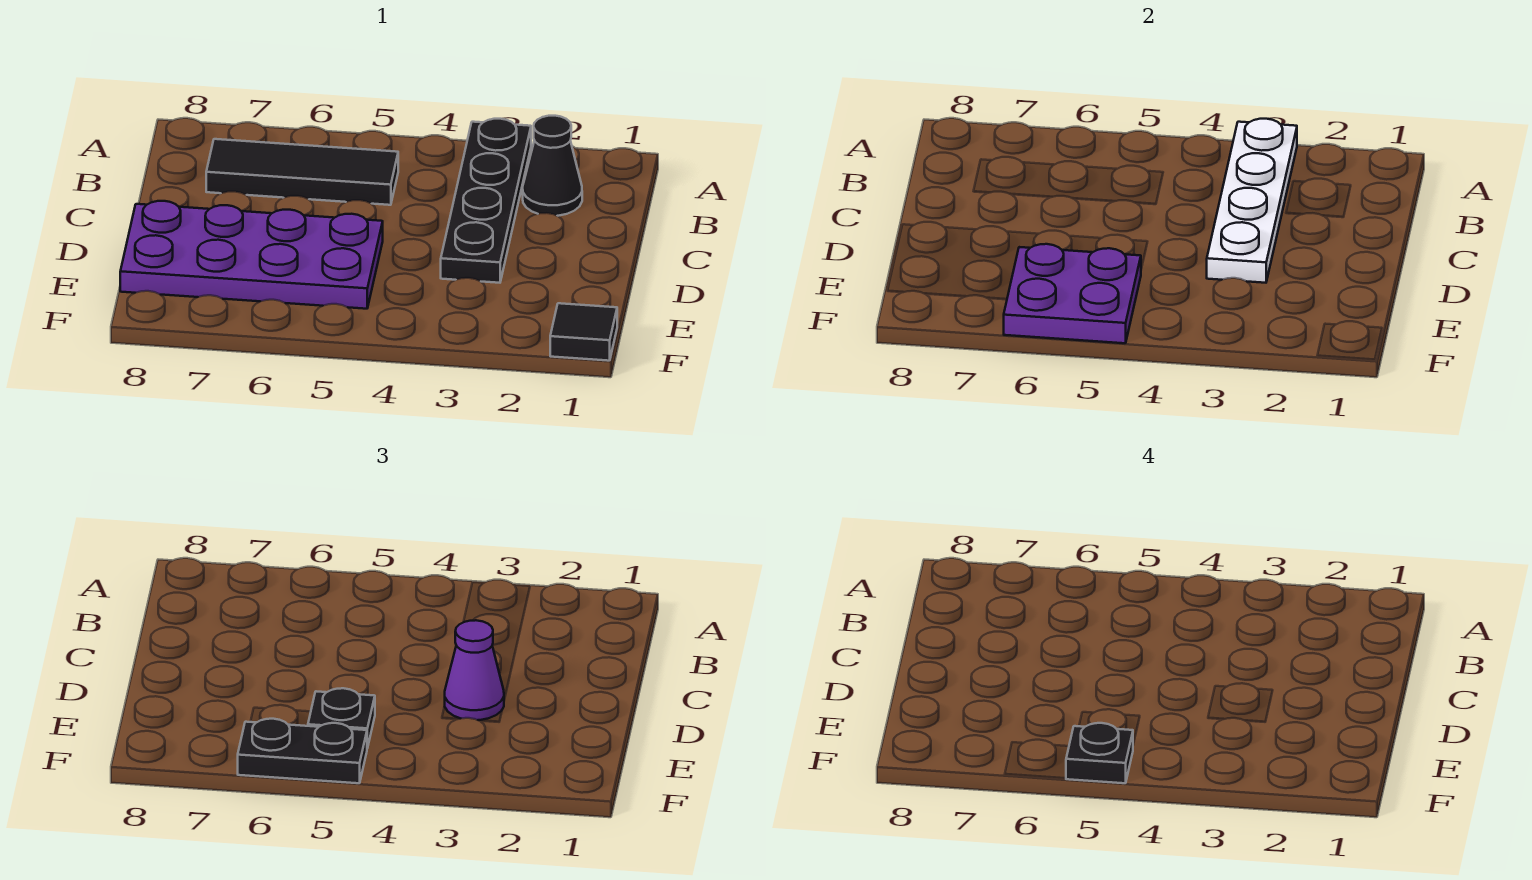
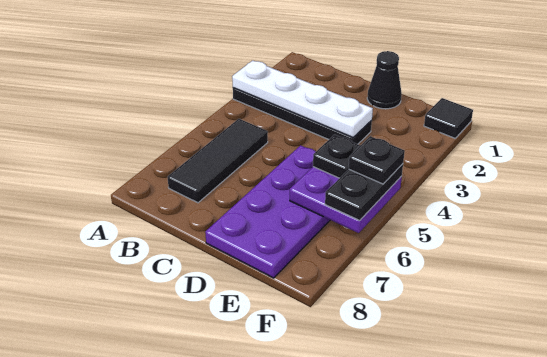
black cone B2 level 1 -> black cone D1 level 1
purple cone D3 level 3 -> none

